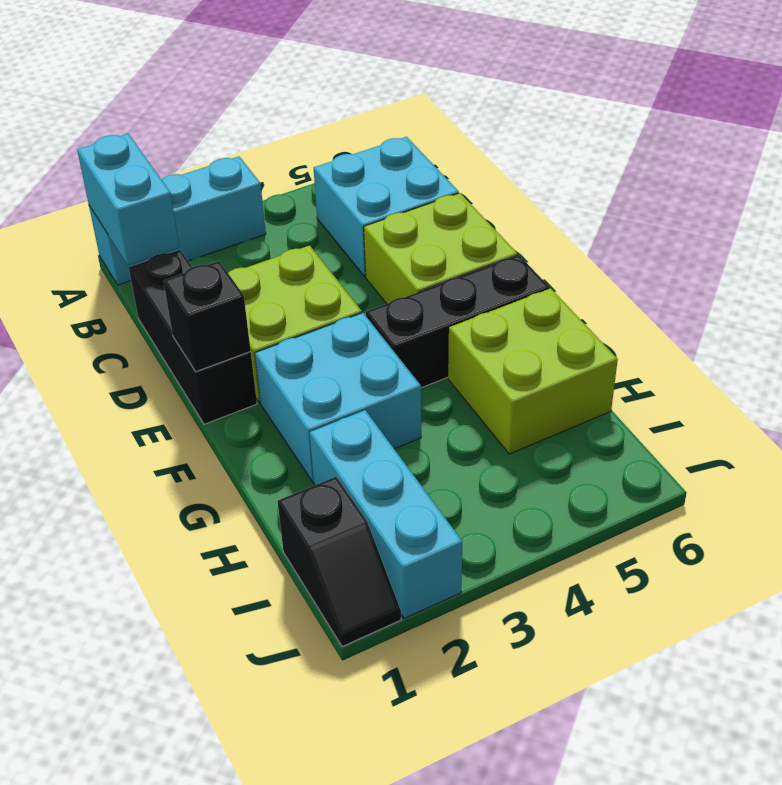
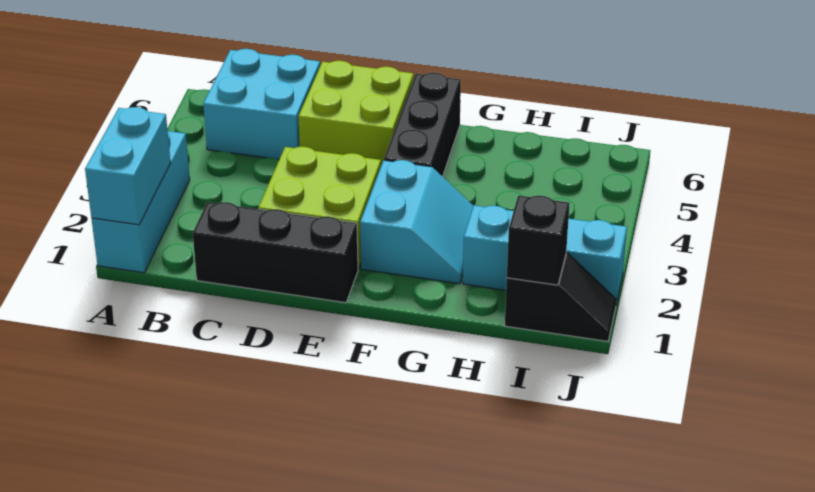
cyan brick A1:B1 level 2 -> cyan brick A1:A2 level 2
black brick E1 level 2 -> black brick I1 level 2
cyan brick F2:G3 level 1 -> cyan slope F2:G3 level 1 top F
lime brick G5:H6 level 1 -> none

